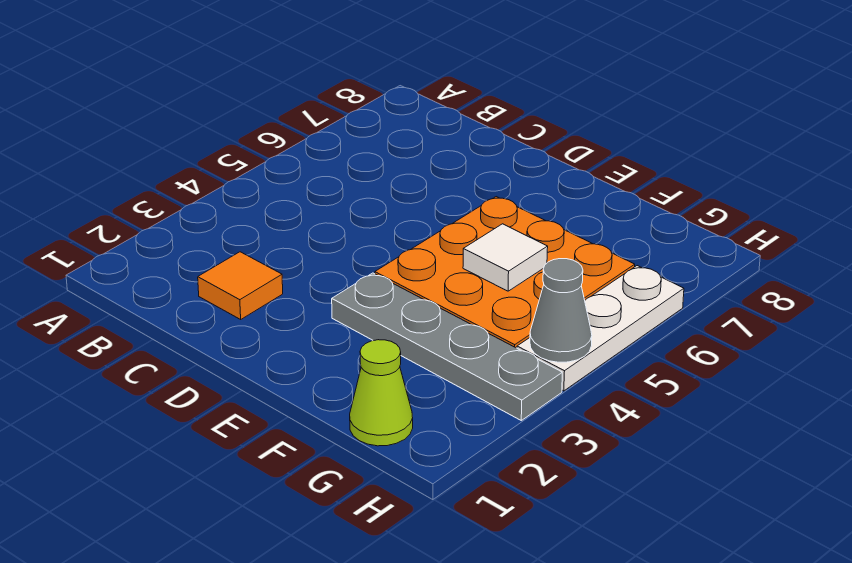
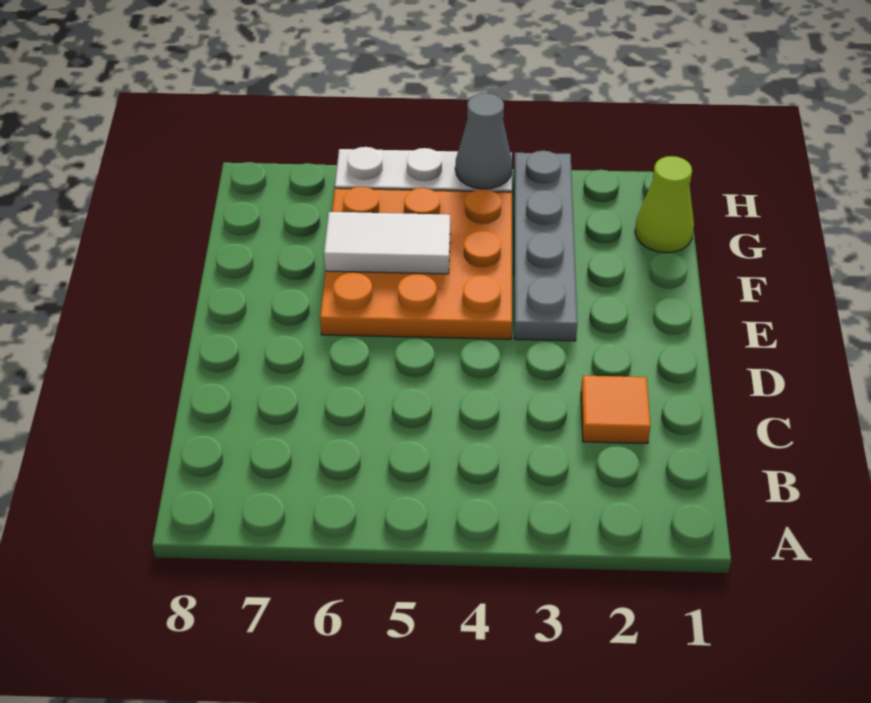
white tile F5 level 2 -> white tile F5:F6 level 2

